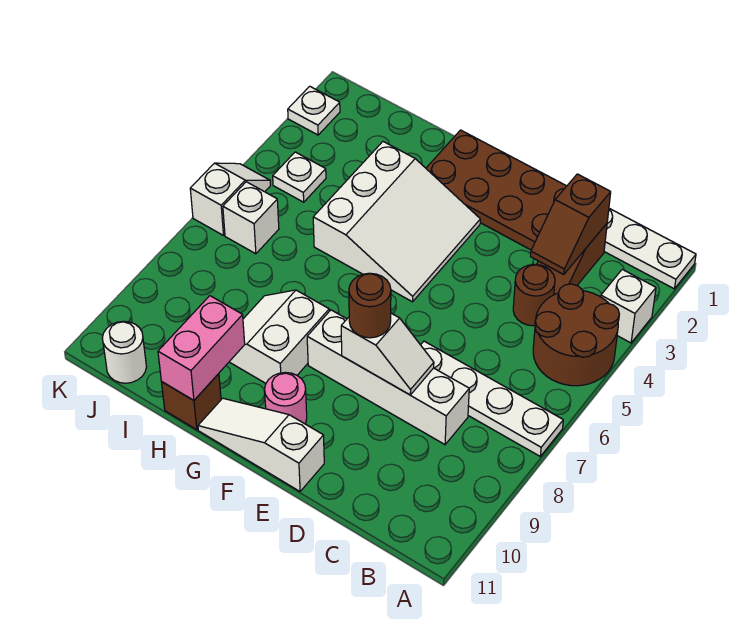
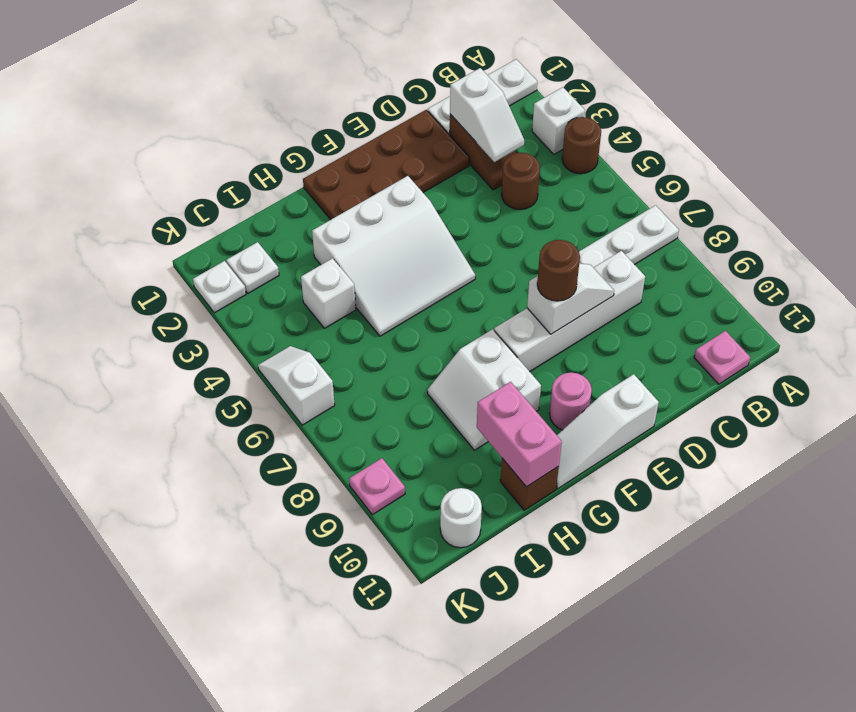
brown round brick A4:B5 level 1 -> brown round brick A4 level 1
none -> pink plate B11 level 1
brown slope C2:C3 level 2 top 2 -> white slope C2:C3 level 2 top 2
white slope F3:H5 level 1 top H -> white slope F3:H5 level 1 top 3
white plate J4 level 1 -> white plate J2 level 1
white brick J6 level 1 -> white brick I4 level 1
none -> pink plate K9 level 1

